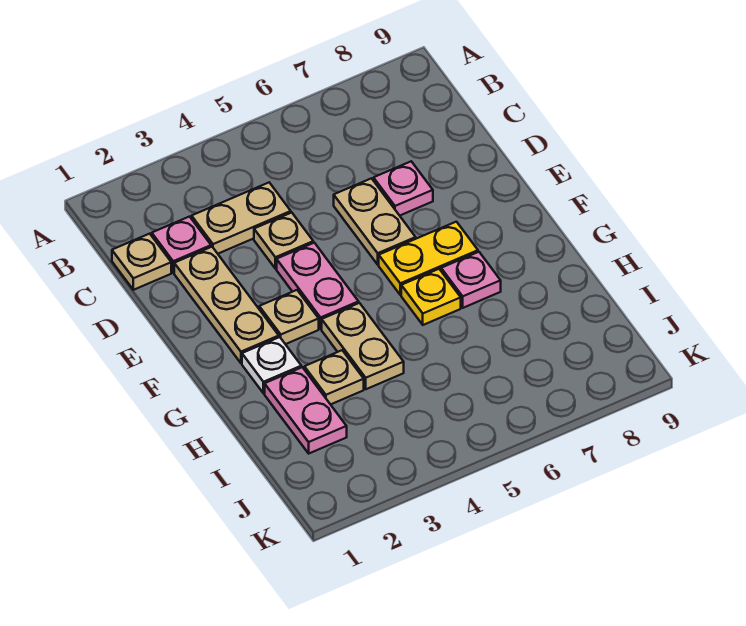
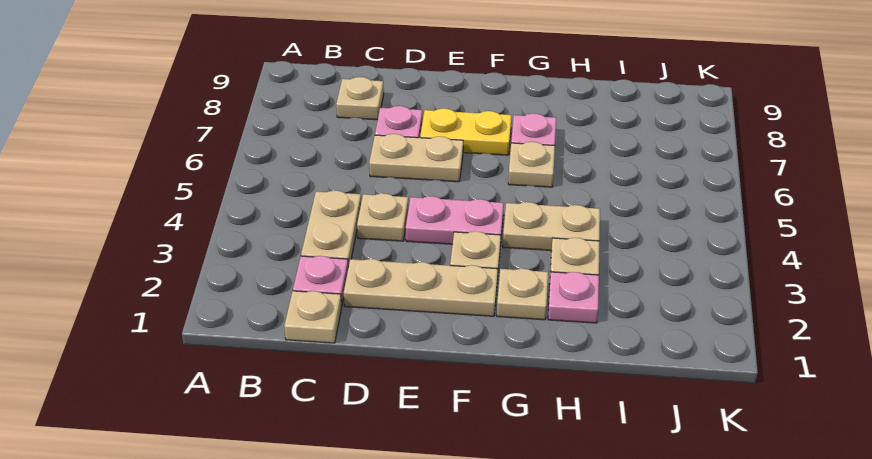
none -> tan plate C8 level 1
yellow plate F6:F7 level 1 -> yellow plate E7:F7 level 1
white plate G2 level 1 -> tan plate G2 level 1
yellow plate G6 level 1 -> tan plate G6 level 1
pink plate H2:I2 level 1 -> pink plate H2 level 1

